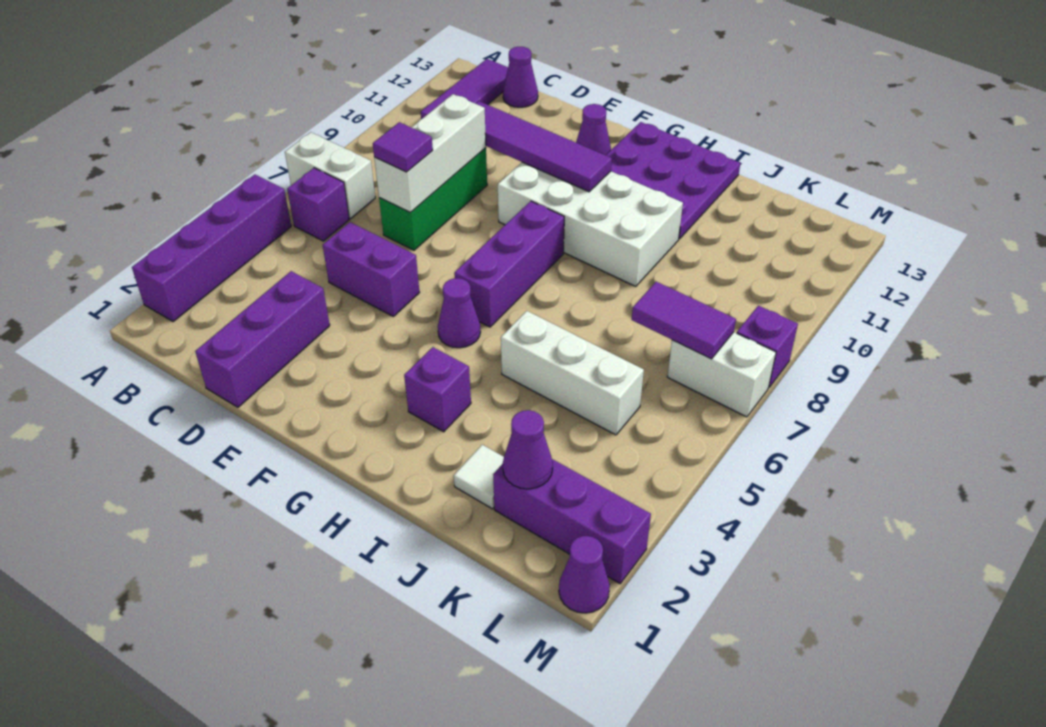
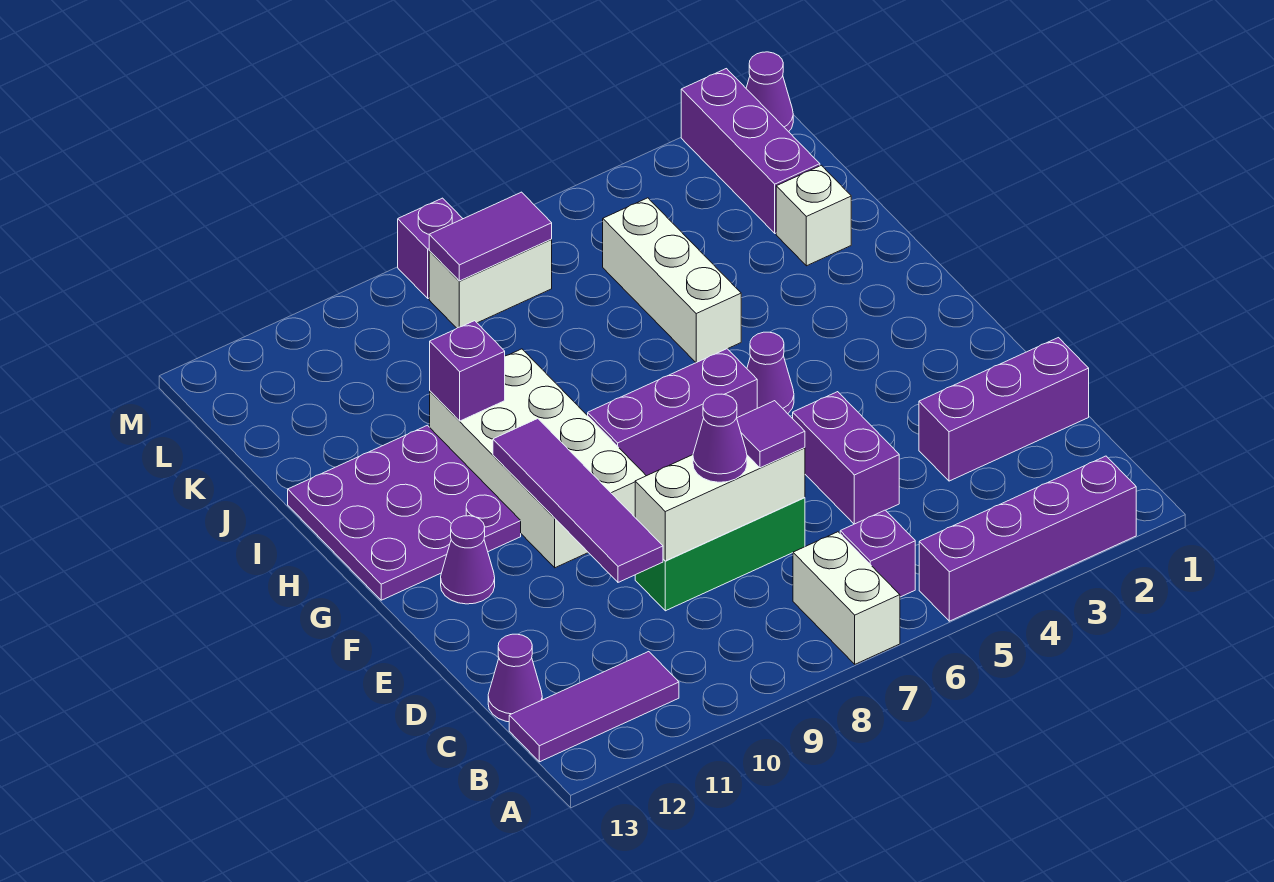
purple brick H3 level 1 -> purple brick I10 level 2
white tile J2 level 1 -> white brick J2 level 1
purple cone K2 level 2 -> purple cone D8 level 3
purple tile K7:L7 level 2 -> purple tile L7:L8 level 2
white brick L7:M7 level 1 -> white brick L7:L8 level 1

